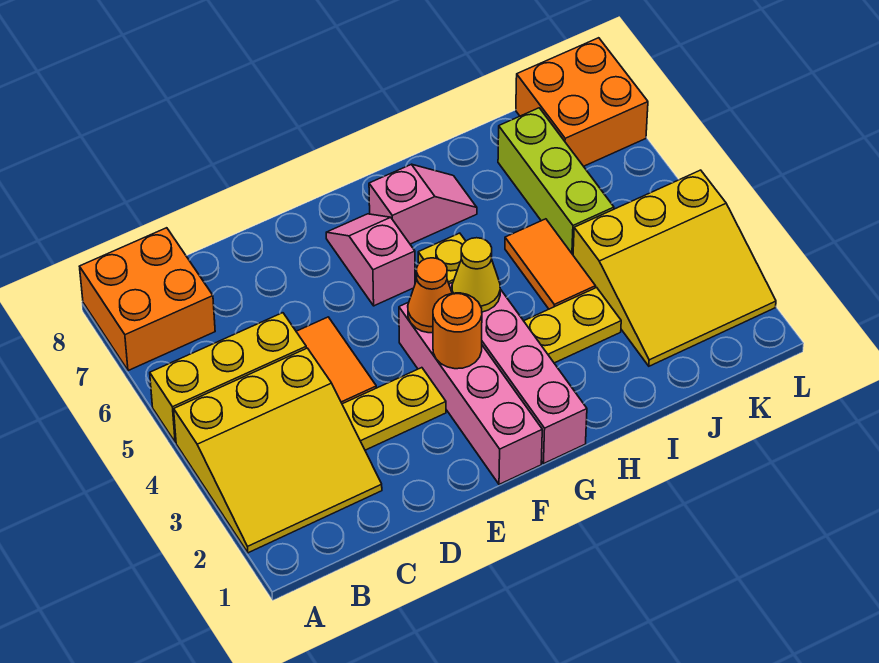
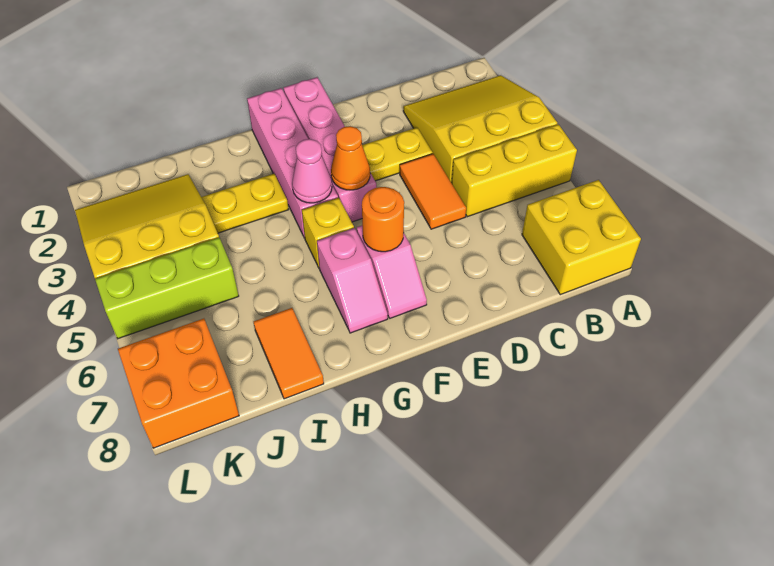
orange brick A7:B8 level 1 -> yellow brick A7:B8 level 1
orange round brick F3 level 2 -> orange round brick F6 level 2
yellow cone G4 level 2 -> pink cone G4 level 2
pink slope G7:H7 level 1 top G -> pink slope G6:G7 level 1 top 6
orange tile I4:I5 level 1 -> orange tile I7:I8 level 1
lime brick J5:J7 level 1 -> lime brick J5:L5 level 1

